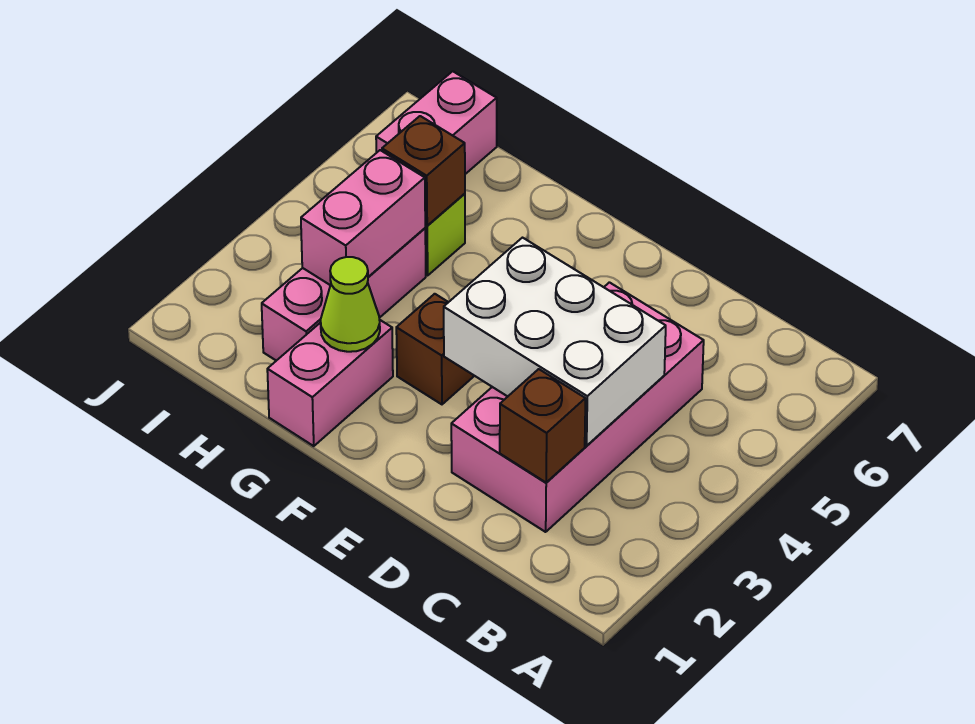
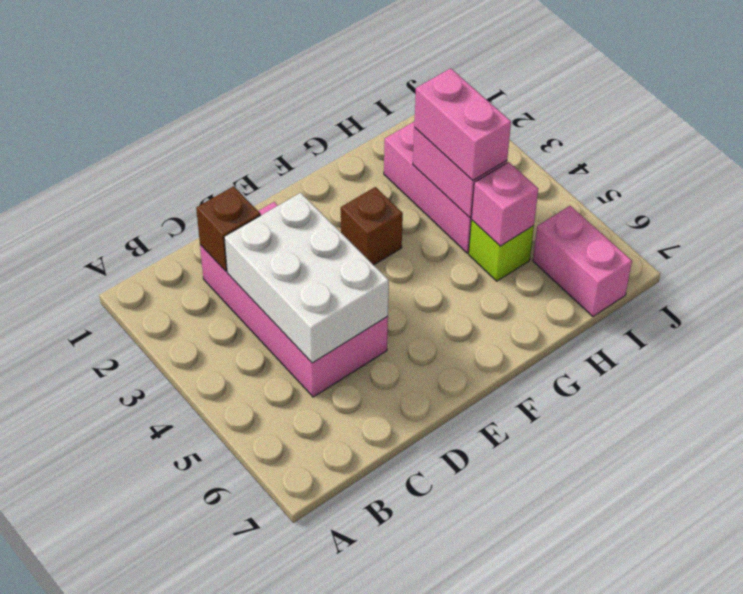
white brick C3:E4 level 2 -> white brick C3:D5 level 2
pink brick G1:G2 level 1 -> pink brick H3:H4 level 3
lime cone G2 level 2 -> none
brown brick H5 level 2 -> pink brick H5 level 2

